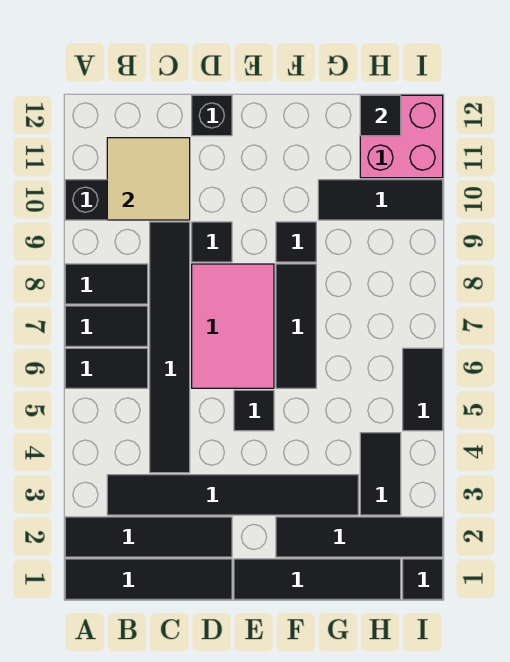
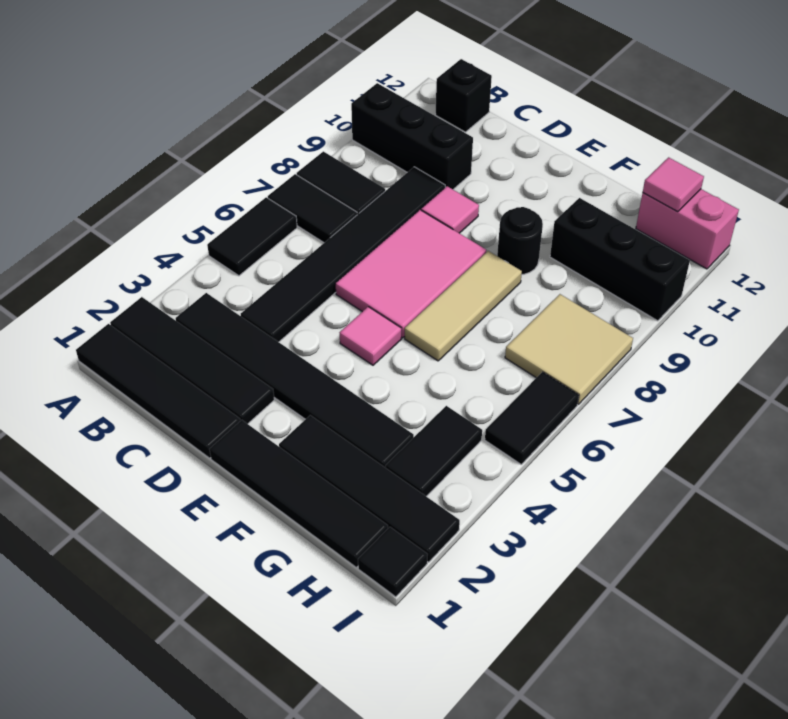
black tile A6:B6 level 1 -> black tile A5:A6 level 1
tan tile B10:C11 level 2 -> tan tile H7:I8 level 1
black tile D9 level 1 -> pink tile D9 level 1
black brick D12 level 1 -> black brick B12 level 1
black tile E5 level 1 -> pink tile E5 level 1
black tile F6:F8 level 1 -> tan tile F6:F8 level 1
black tile F9 level 1 -> black round brick F9 level 1
black tile G10:I10 level 1 -> black brick G10:I10 level 1
pink brick H11:I12 level 1 -> pink brick H12:I12 level 1
black tile H12 level 2 -> pink tile H12 level 2

